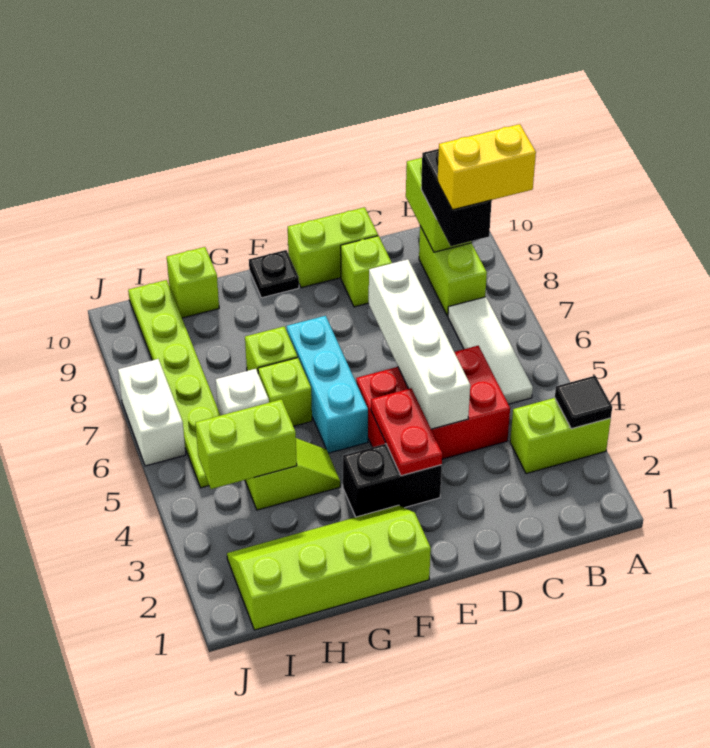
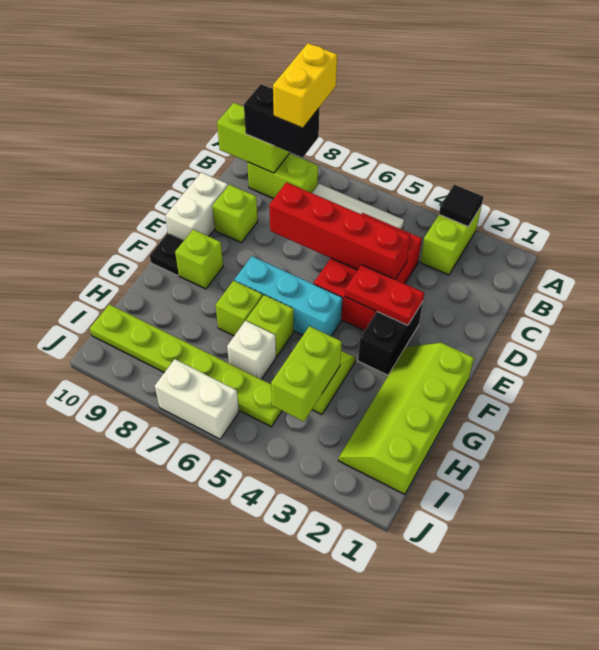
white brick D4:D7 level 2 -> red brick D4:D7 level 2
lime brick D10:E10 level 1 -> white brick D10:E10 level 1
lime brick H10 level 1 -> lime brick F9 level 1

